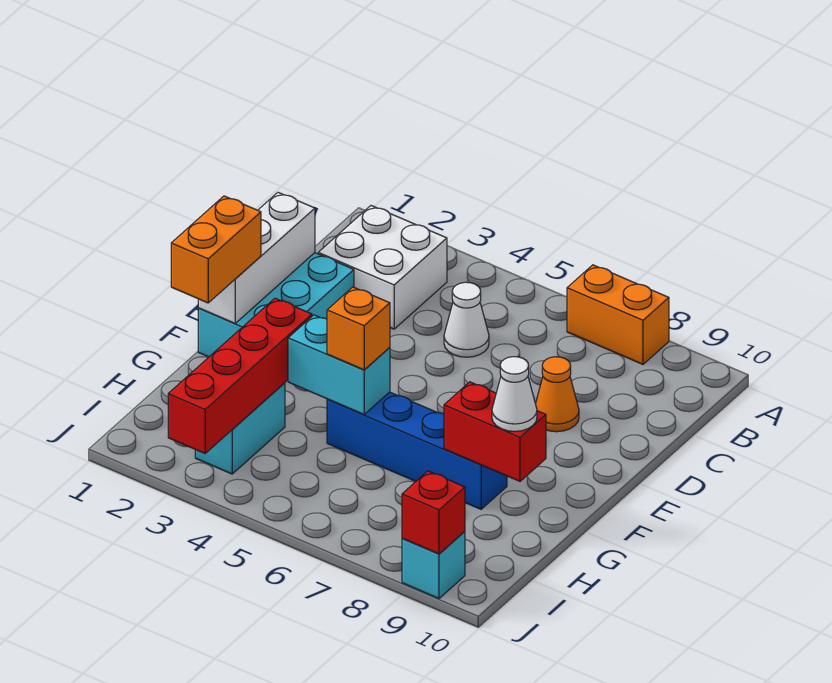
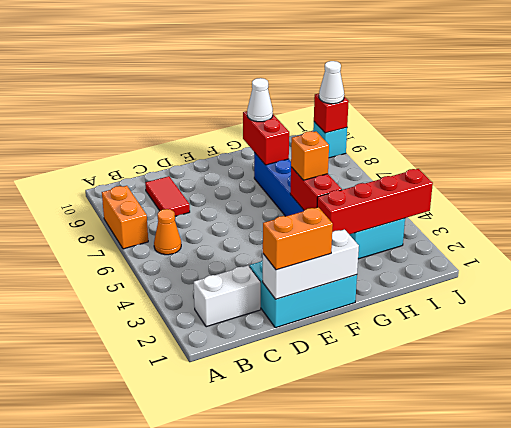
white brick B2:C3 level 1 -> white brick B2:C2 level 1
white cone C5 level 1 -> white cone J9 level 3
none -> red tile C8:C9 level 1
orange cone D8 level 1 -> orange cone B6 level 1
orange brick F1:G1 level 3 -> orange brick D1:E1 level 3
cyan brick G4:G5 level 2 -> red brick G4:G5 level 2

